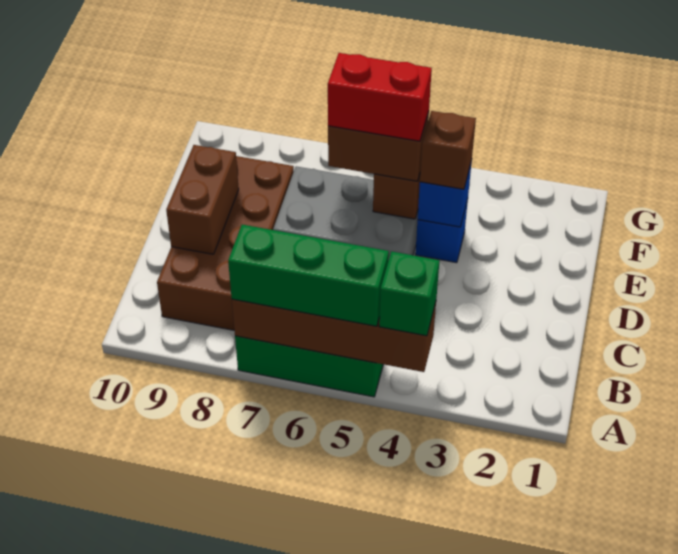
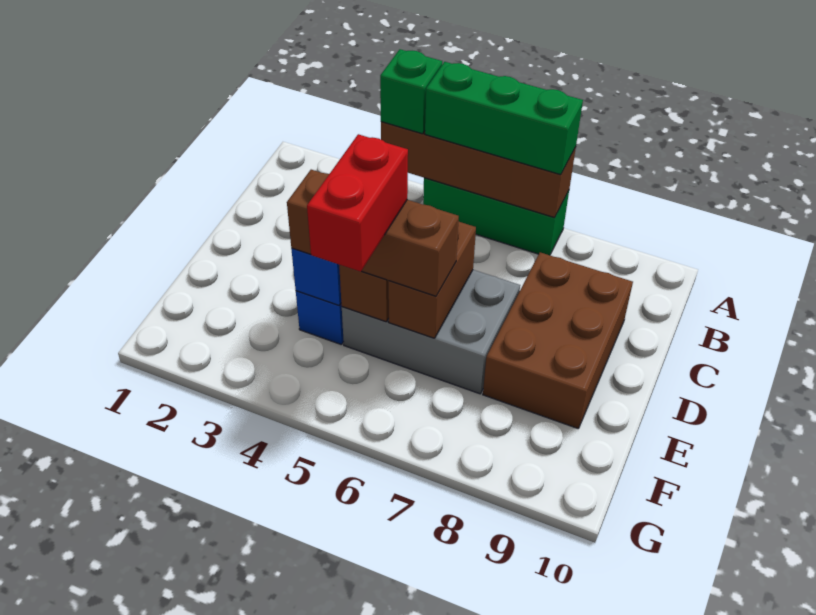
brown brick B8:E9 level 1 -> brown brick C8:E9 level 1
brown brick C9:D9 level 2 -> brown brick D6:E6 level 2
red brick E5:E6 level 4 -> red brick E5:F5 level 4

